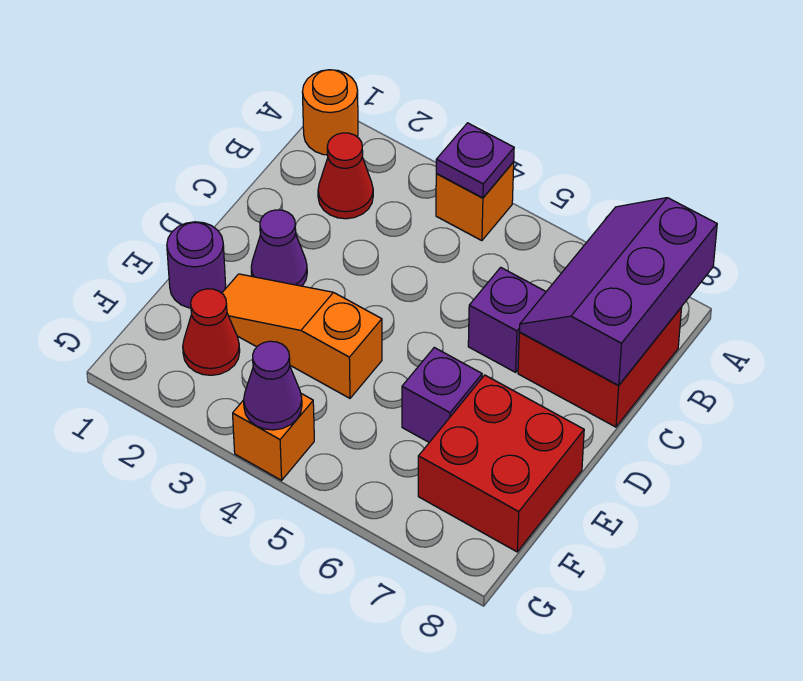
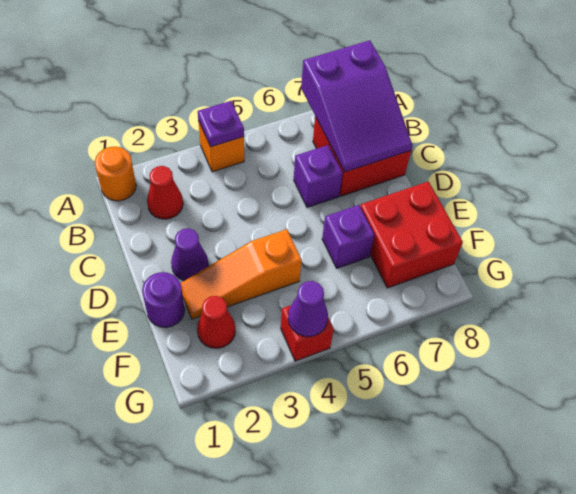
purple slope A7:C8 level 2 top 8 -> purple slope A7:C8 level 2 top A
orange brick G4 level 1 -> red brick G4 level 1

